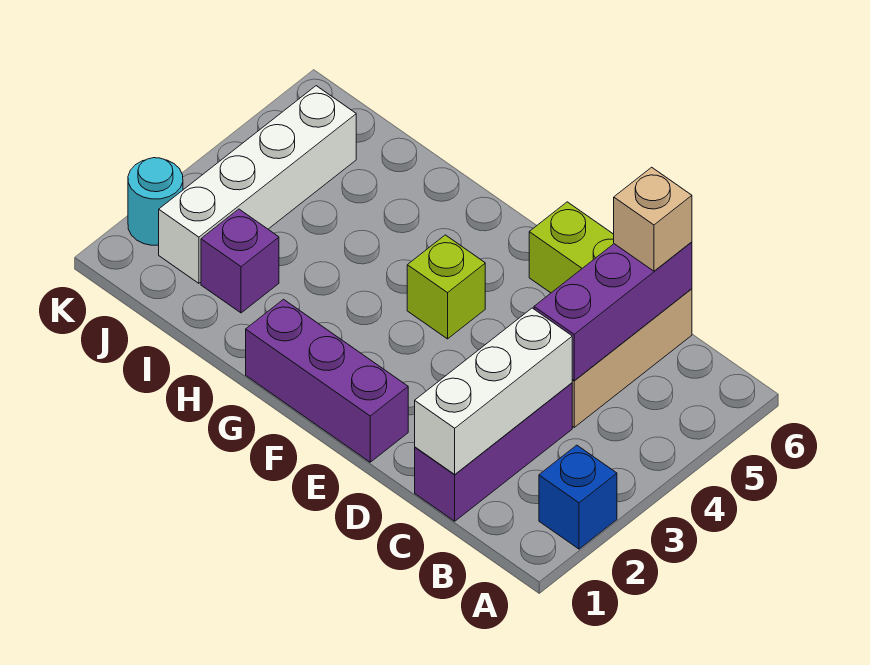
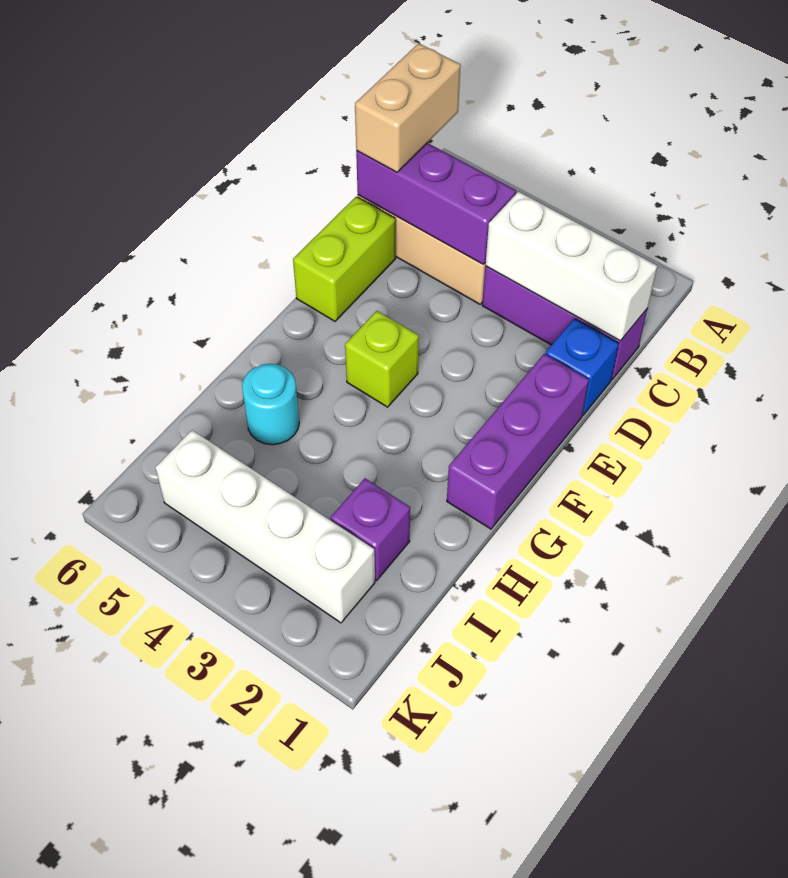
blue brick A2 level 1 -> blue brick D1 level 1
tan brick C6 level 3 -> tan brick B6:C6 level 3
cyan round brick K2 level 1 -> cyan round brick H5 level 1

